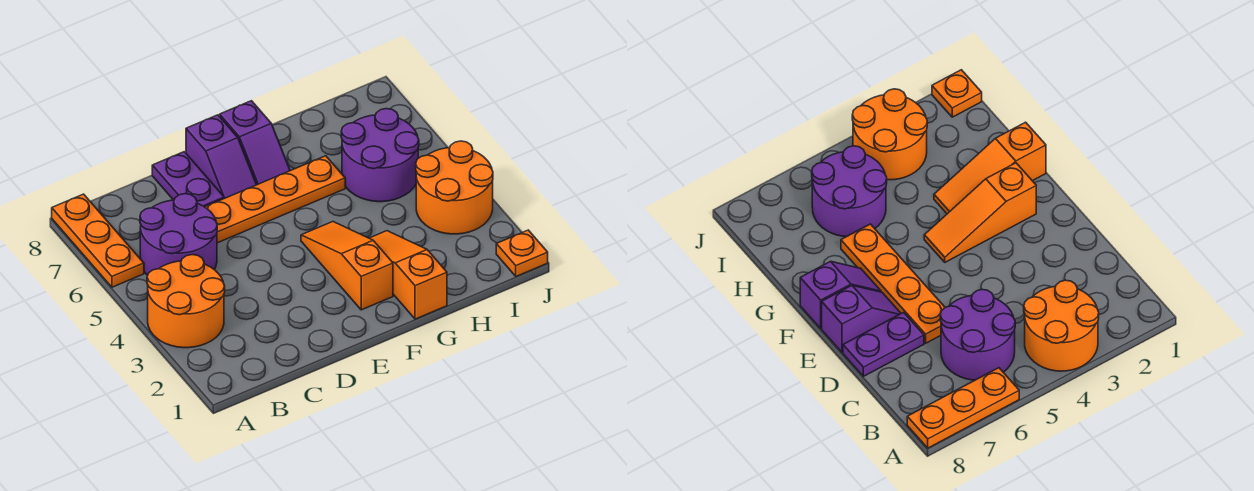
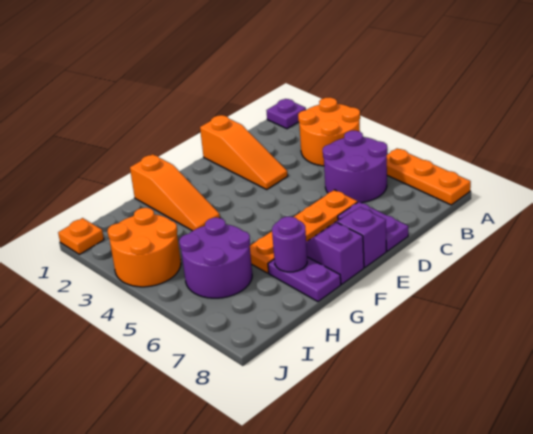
none -> purple plate A1 level 1
orange slope F2:F4 level 1 top 2 -> orange slope D1:D3 level 1 top 1
none -> purple plate G7:G8 level 1
none -> purple round brick G7 level 2

